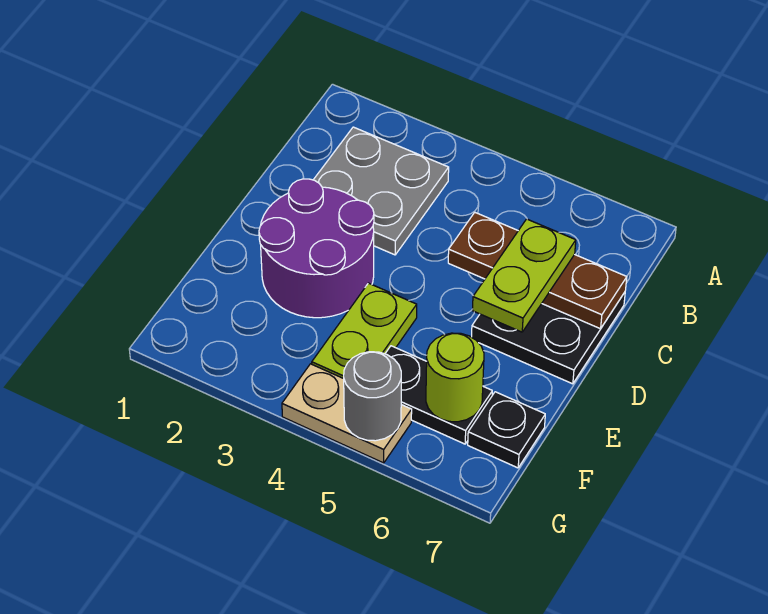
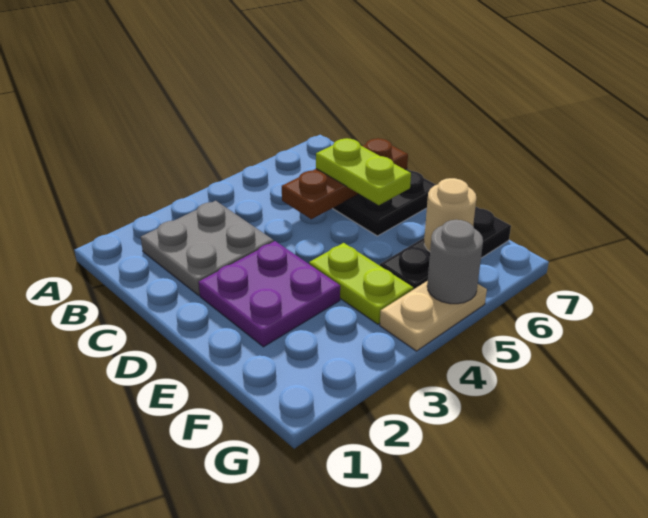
purple round brick D2:E3 level 1 -> purple plate D2:E3 level 1
lime round brick F6 level 2 -> tan round brick F6 level 2

